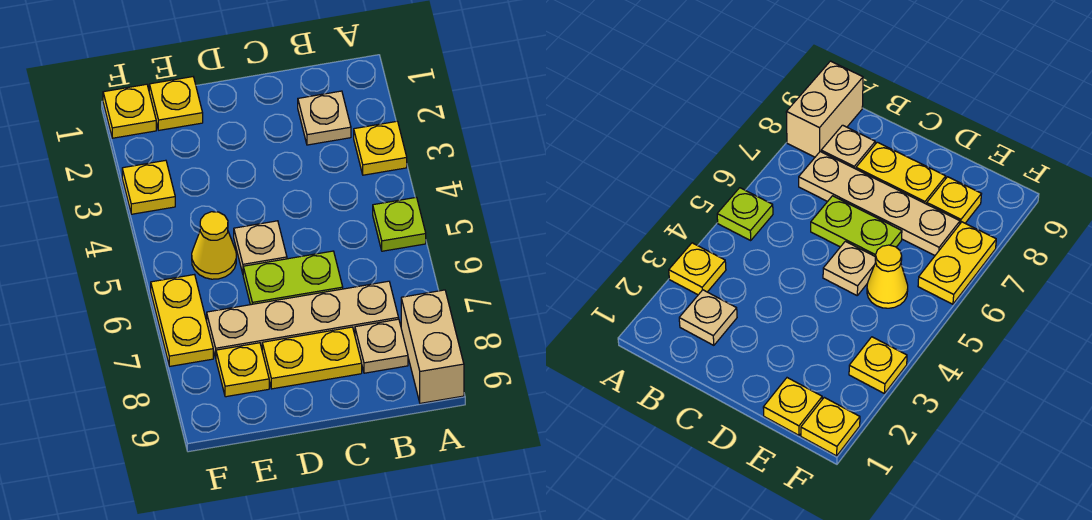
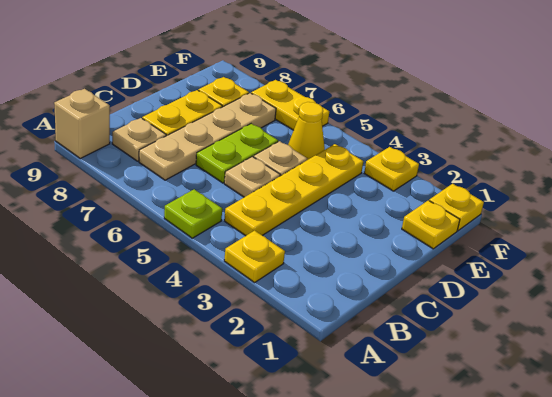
tan brick A8:A9 level 1 -> tan brick A9 level 1
tan plate B2 level 1 -> tan plate C5 level 1
none -> yellow plate B4:E4 level 1

